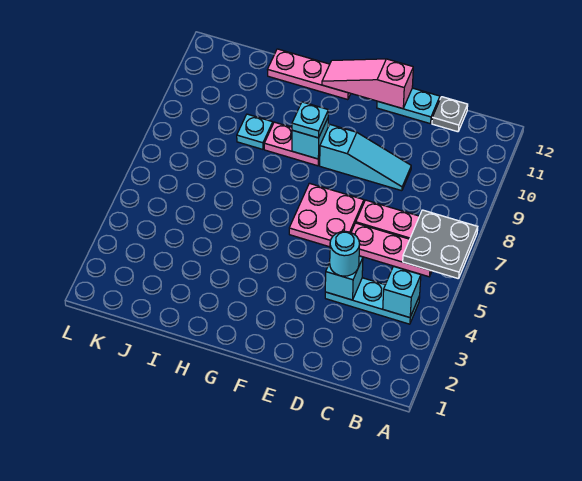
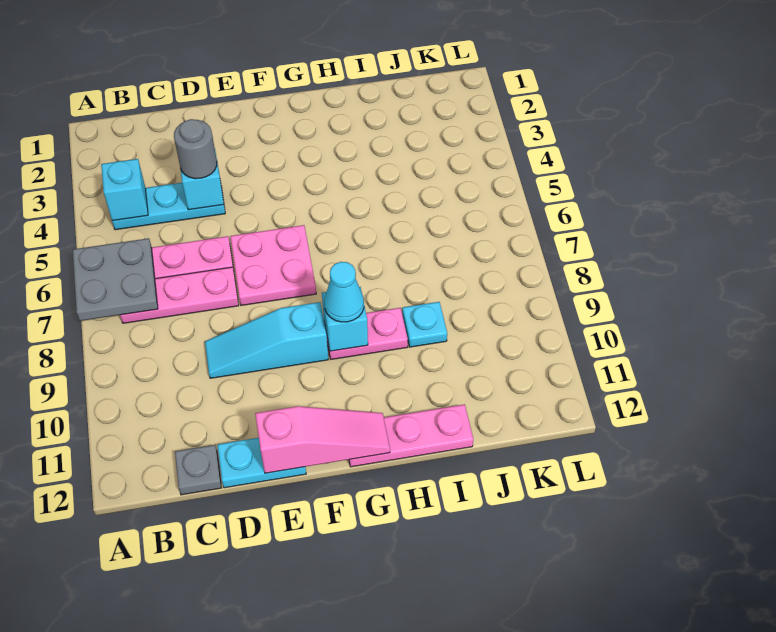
cyan round brick D4 level 3 -> grey round brick D4 level 3
cyan plate G9 level 3 -> cyan cone G9 level 3

